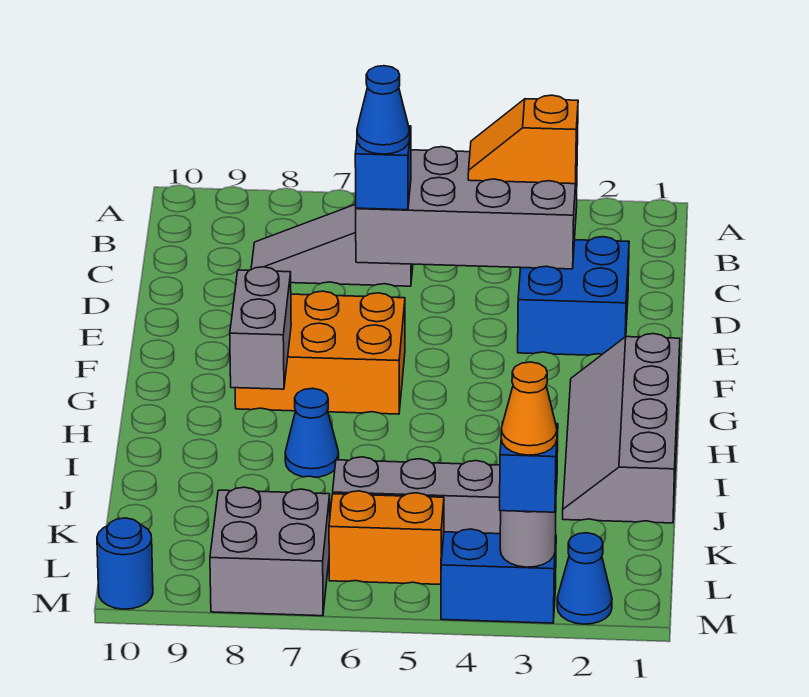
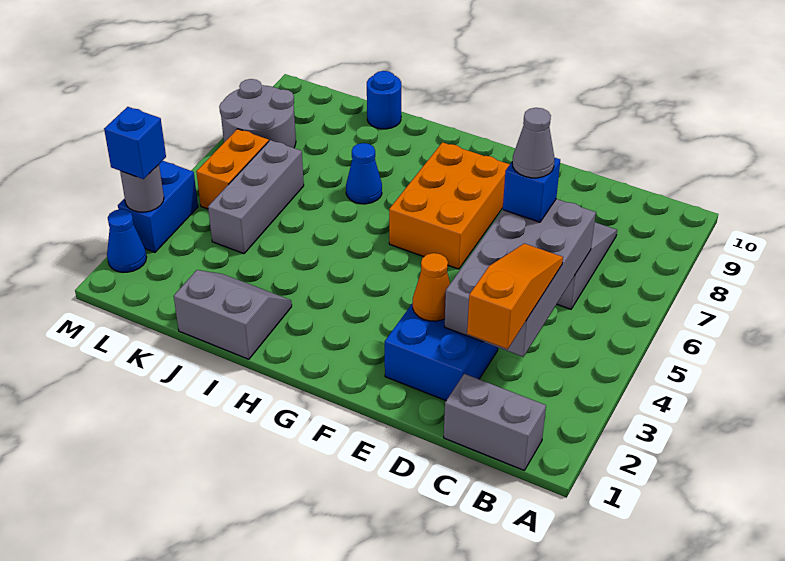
orange slope C3:C4 level 3 top 3 -> orange slope C2:C4 level 3 top 2
blue cone D6 level 4 -> grey cone D6 level 4
grey slope G1:J2 level 1 top 1 -> grey slope I1:J2 level 1 top 1
grey brick G8:H8 level 2 -> grey brick B1:C1 level 1
grey brick L7:M8 level 1 -> grey round brick L7:M8 level 1
orange cone M3 level 4 -> orange cone E3 level 2
blue round brick M10 level 1 -> blue round brick J10 level 1

